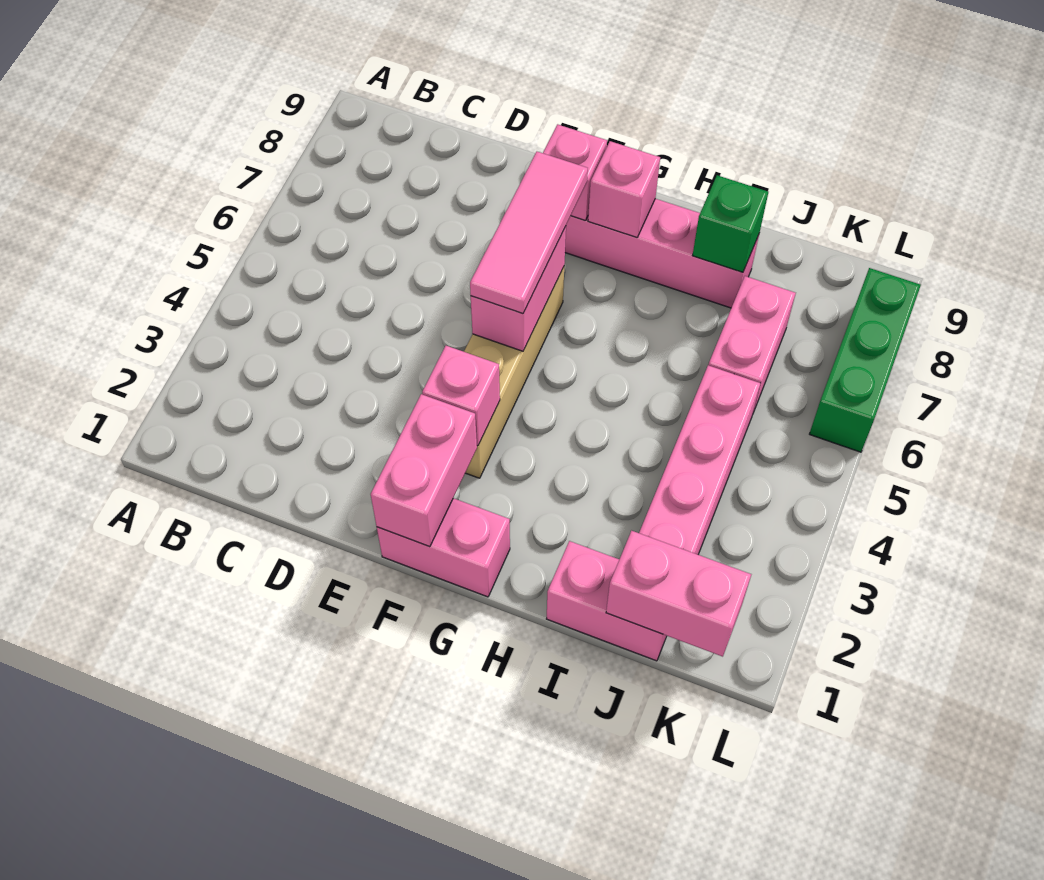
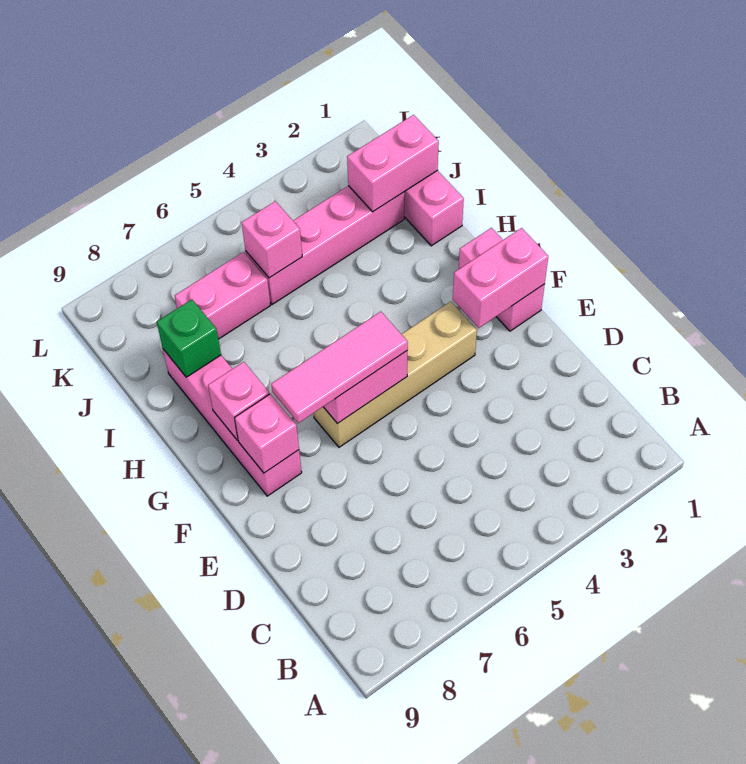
pink brick F3 level 2 -> pink brick J5 level 2
pink brick J1:K1 level 2 -> pink brick J1:J2 level 2
green brick L6:L8 level 1 -> none

